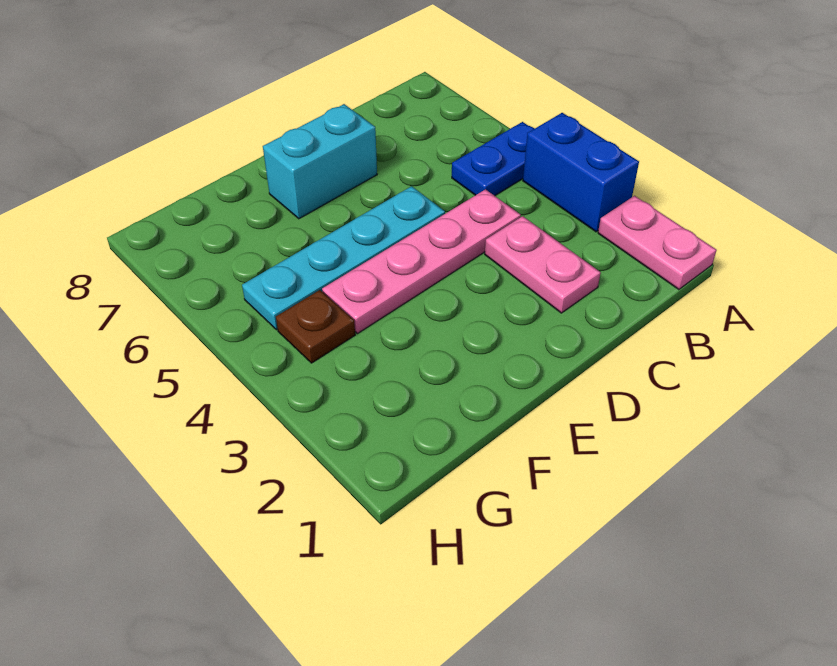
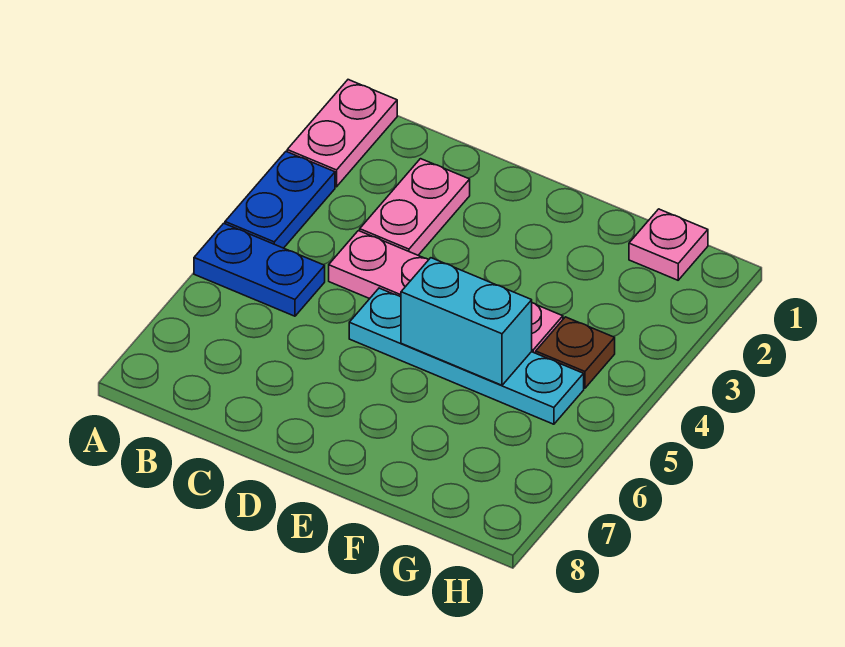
blue brick A3:A4 level 1 -> blue plate A3:A4 level 1
cyan brick D7:E7 level 1 -> cyan brick E5:F5 level 2
none -> pink plate G1 level 1

